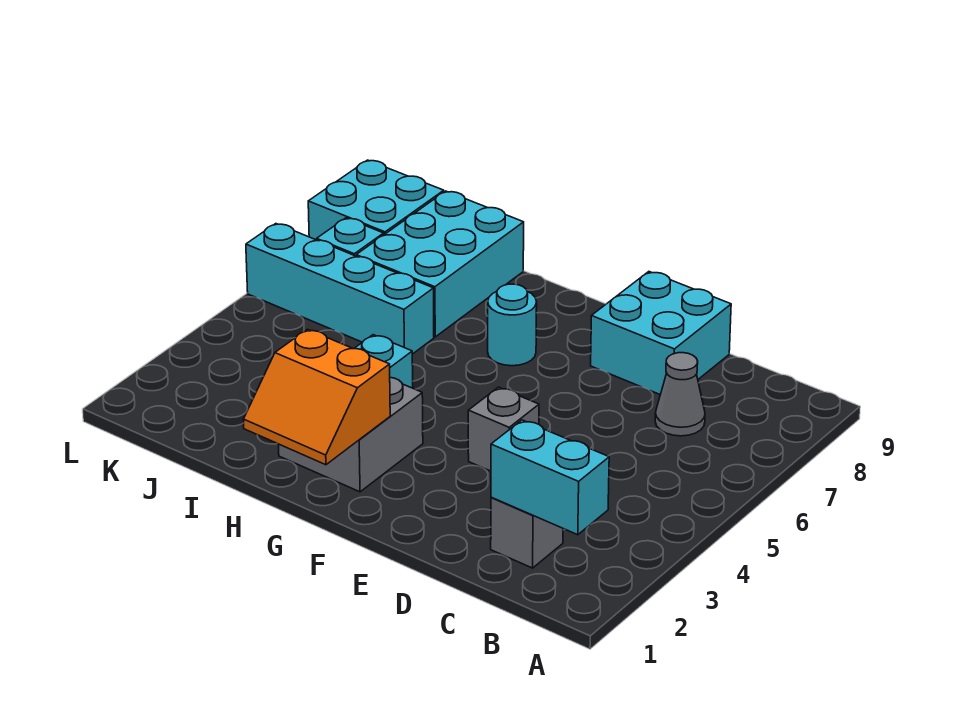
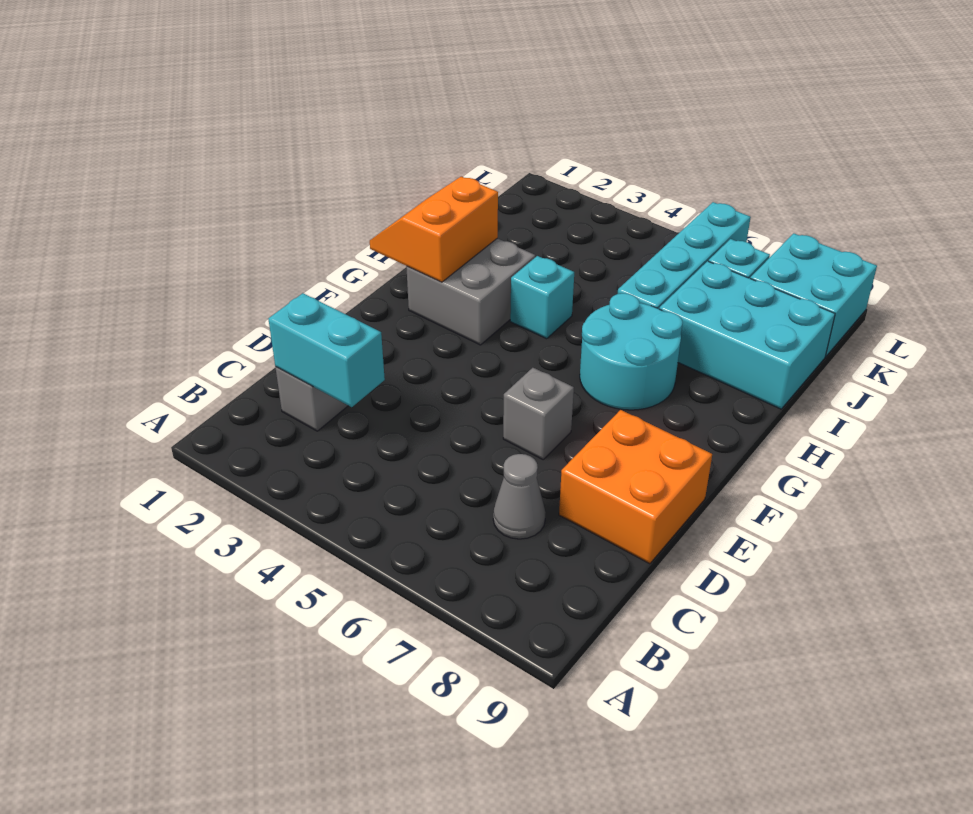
cyan brick B2:C2 level 2 -> cyan brick C2:C3 level 2
cyan brick D8:E9 level 1 -> orange brick D8:E9 level 1
grey brick E4 level 1 -> grey brick E6 level 1
cyan round brick G7 level 1 -> cyan round brick G6:H7 level 1

